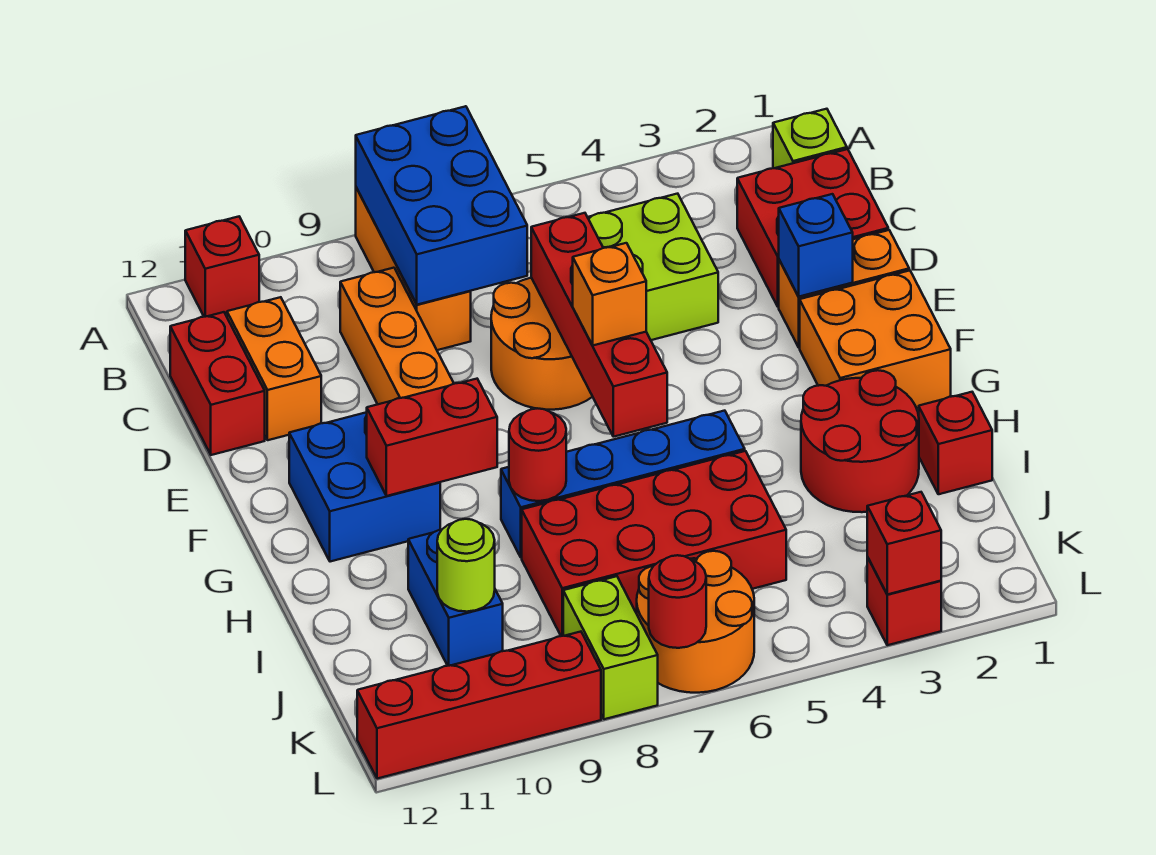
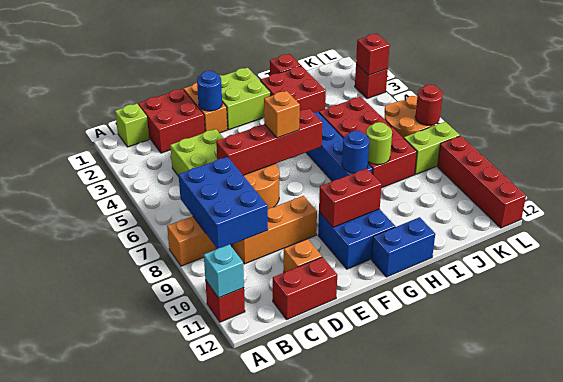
blue brick A7:C8 level 2 -> blue brick B7:C9 level 2
none -> cyan brick A11 level 2
orange brick C11:D11 level 1 -> orange brick D11 level 1
blue brick E2 level 2 -> blue round brick E2 level 2
orange brick F1:G2 level 1 -> lime brick F1:G2 level 1
red brick G9:G10 level 2 -> red brick F10:G10 level 2
red round brick H2:I3 level 1 -> red brick H2:I3 level 1
red round brick H8 level 2 -> blue round brick H8 level 2
blue brick I10:J10 level 1 -> blue brick G12:H12 level 1
lime round brick J10 level 2 -> lime round brick I8 level 2

